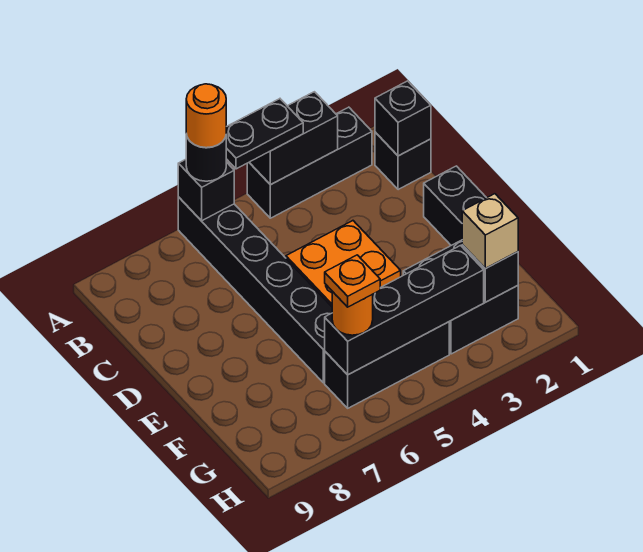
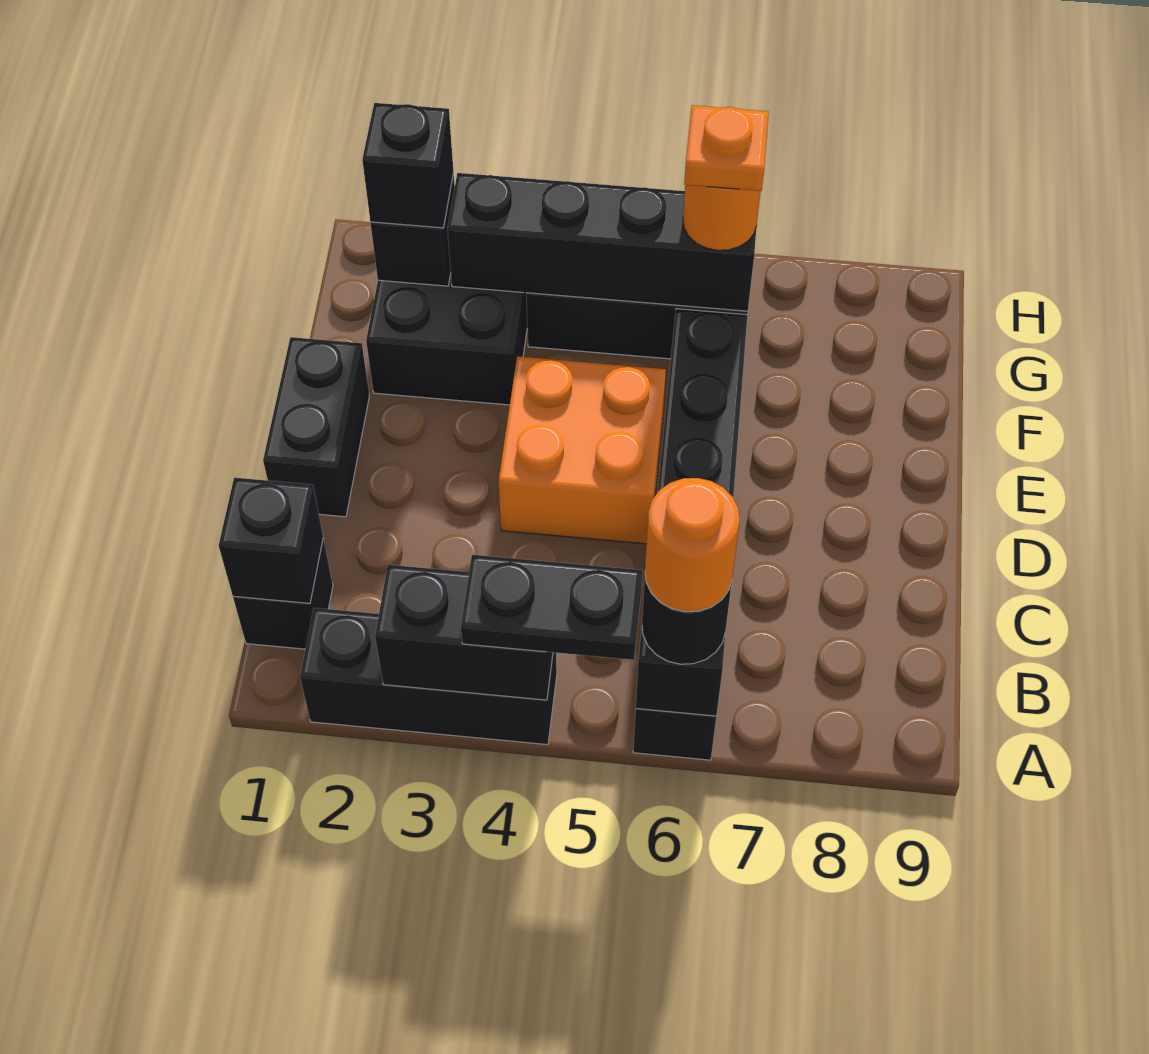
tan brick G2 level 3 -> black brick G2 level 3

